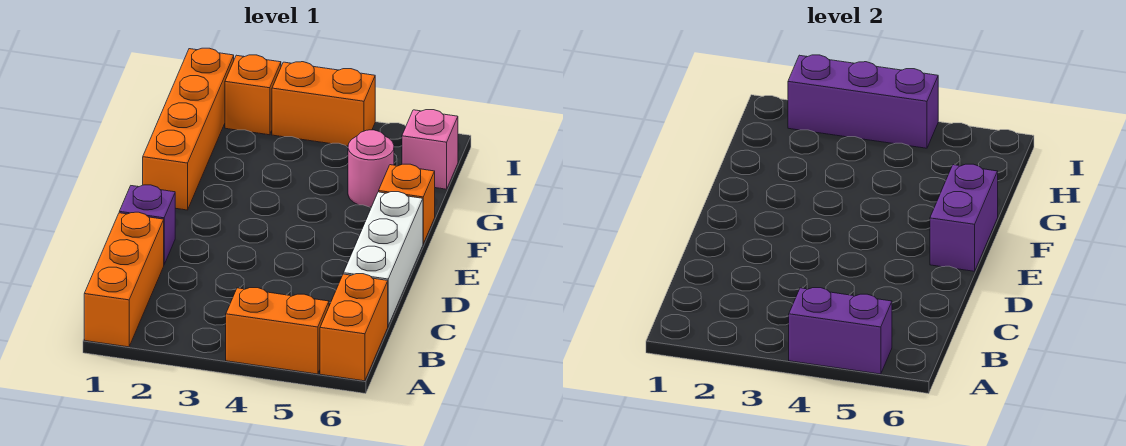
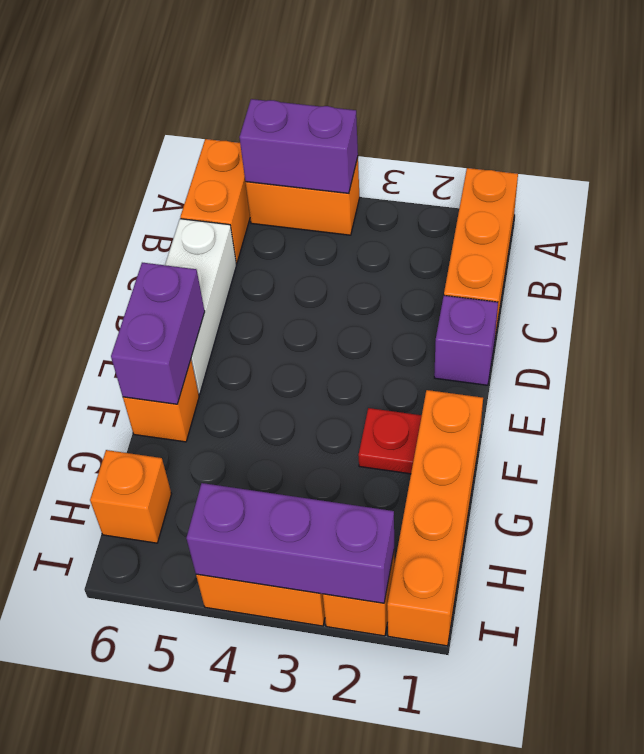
none -> red plate F2 level 1
pink round brick G5 level 1 -> none
pink brick H6 level 1 -> orange brick H6 level 1

